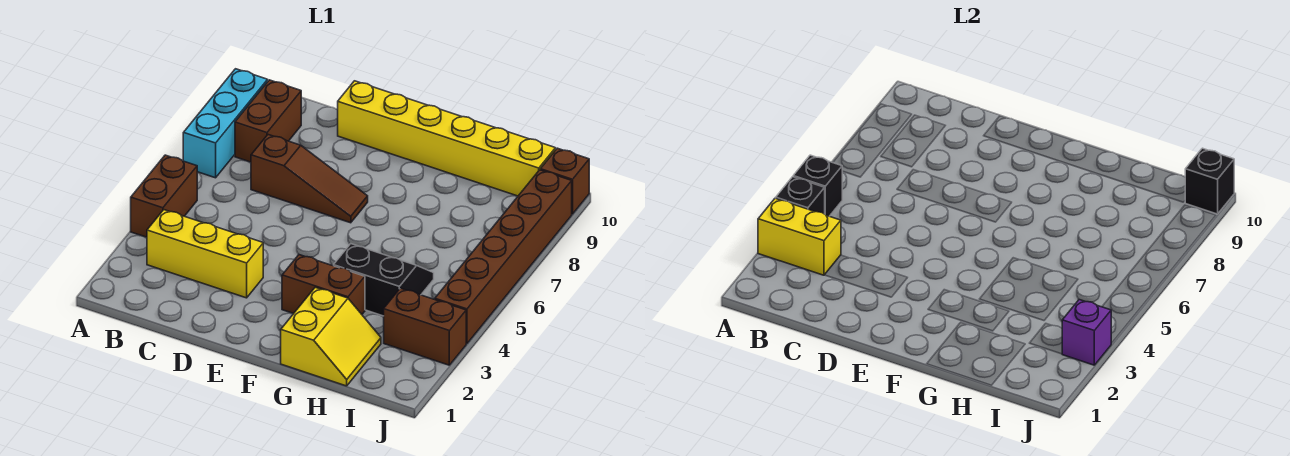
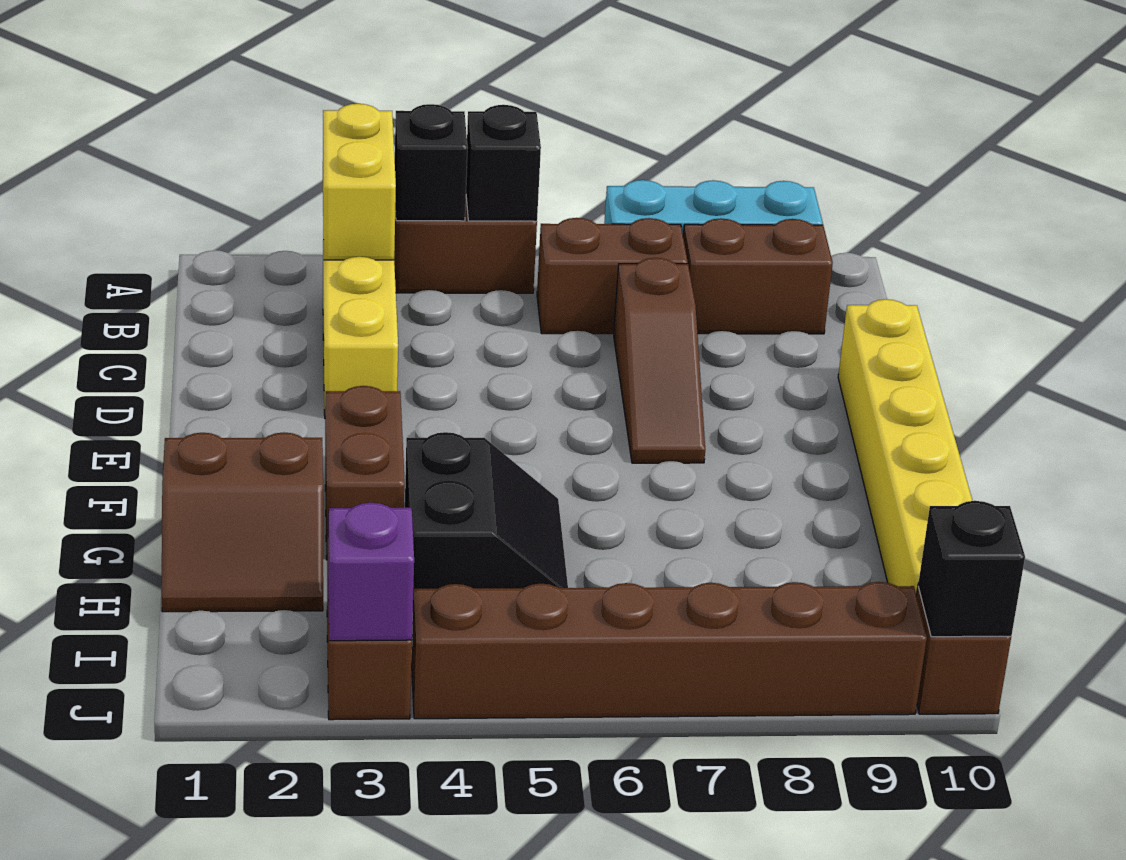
none -> brown brick B6:B7 level 1
yellow slope G1:H2 level 1 top G -> brown slope G1:H2 level 1 top G

